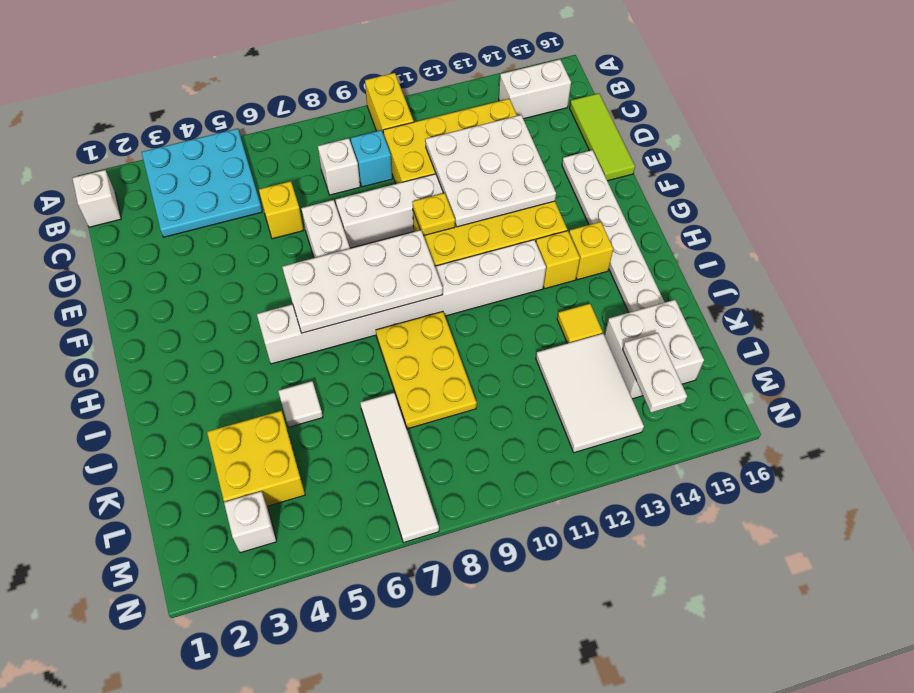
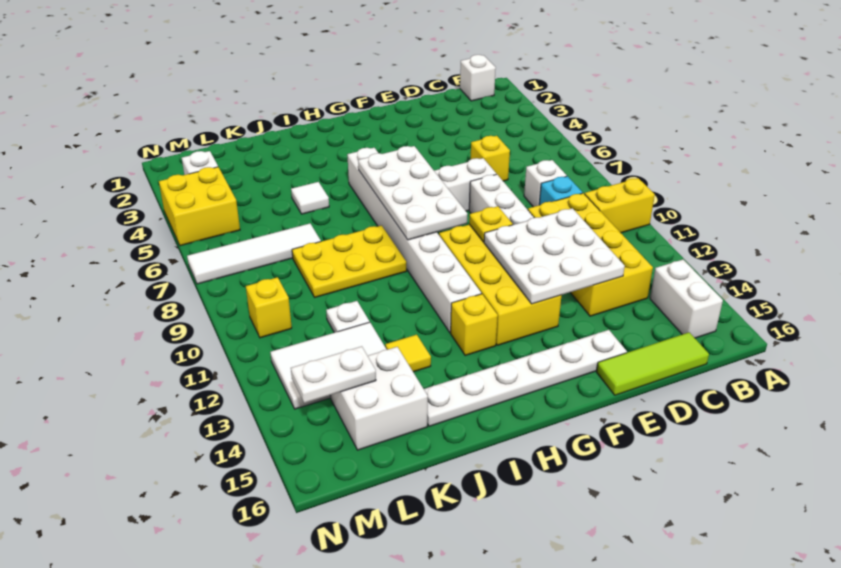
cyan plate A3:C5 level 1 -> none
yellow brick H14 level 1 -> yellow brick M10 level 1
yellow brick K3:L4 level 1 -> yellow brick M4:N5 level 1
none -> white plate K11 level 1

